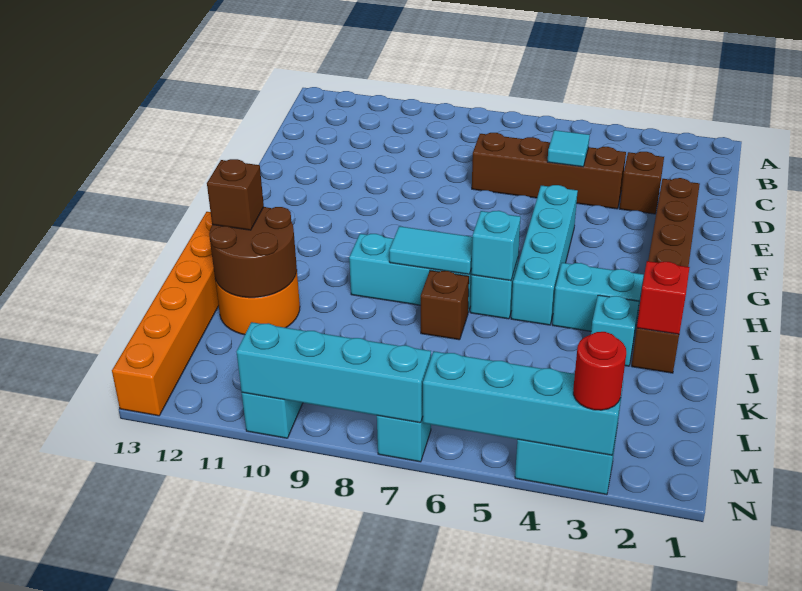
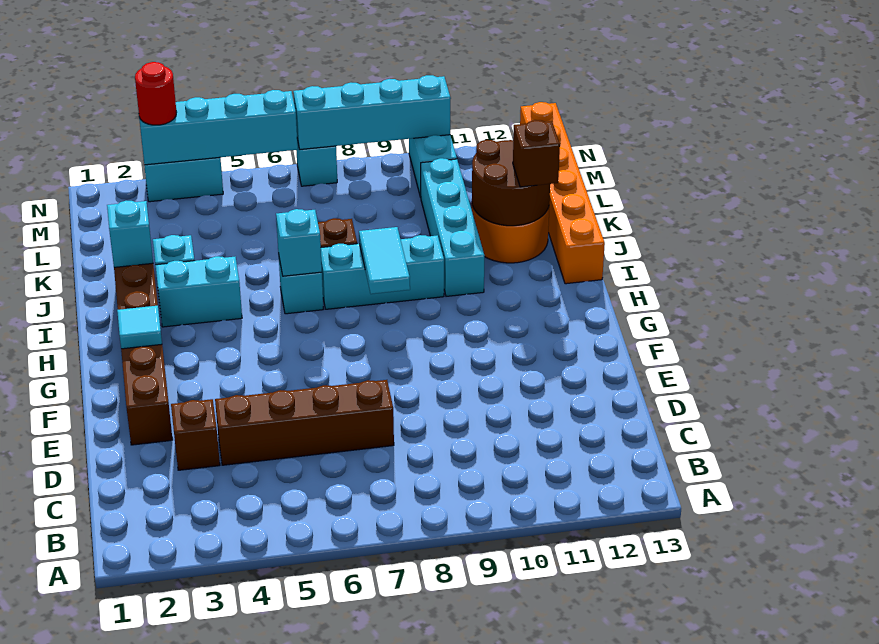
cyan tile D5 level 2 -> cyan tile G2 level 2
cyan brick F5:I5 level 1 -> cyan brick I10:L10 level 1
cyan tile I7:I8 level 2 -> cyan tile H8:I8 level 2
red brick J2 level 2 -> cyan brick J2 level 2

